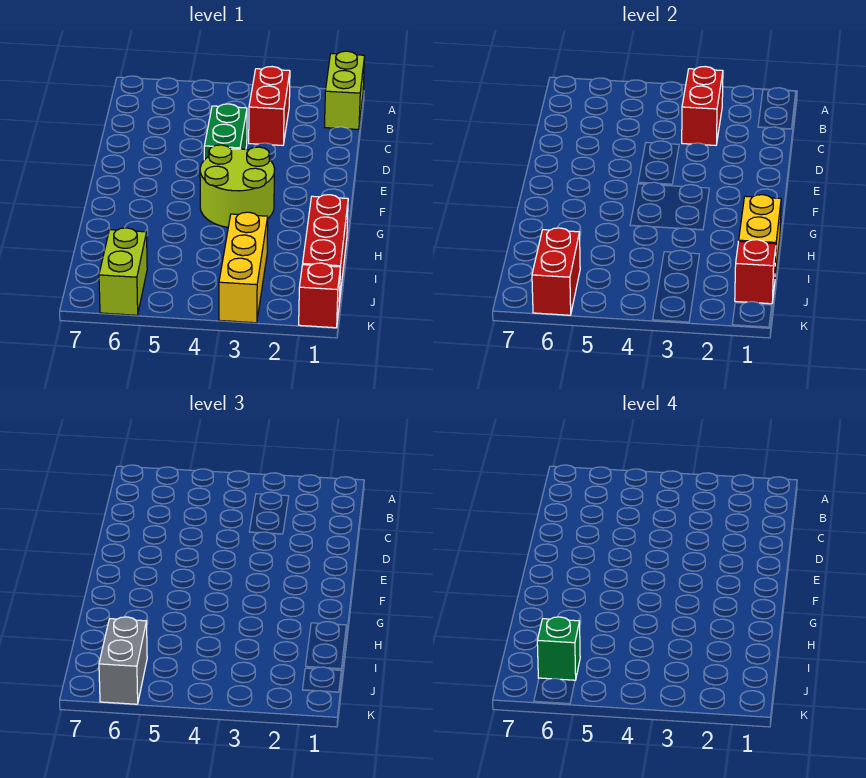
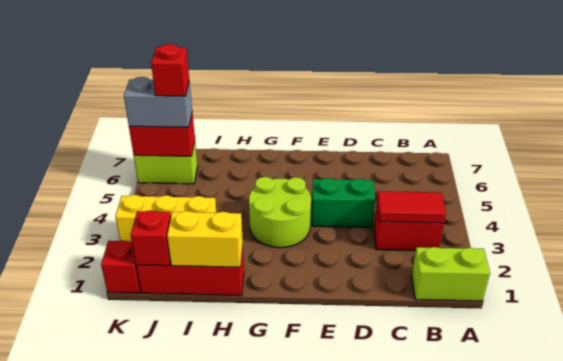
red brick B3:C3 level 2 -> red tile B3:C3 level 2
green brick J6 level 4 -> red brick J6 level 4

